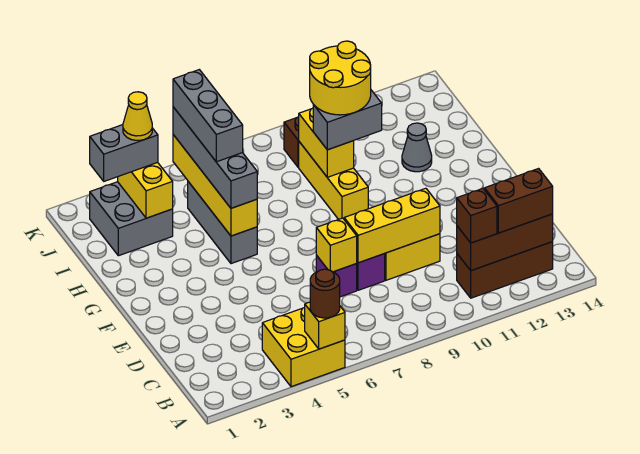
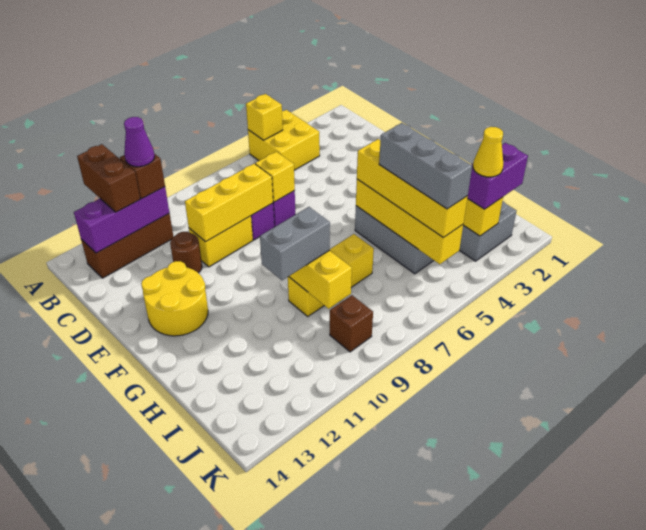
brown round brick A5 level 3 -> brown round brick D11 level 1
brown brick B11:B13 level 2 -> purple brick B11:B13 level 2
none -> purple cone B11 level 4
brown brick B12:B13 level 3 -> brown brick A12:B12 level 3
grey brick G5:J5 level 3 -> yellow brick G5:J5 level 3
yellow brick G9:I9 level 1 -> yellow brick H7:H9 level 1
yellow round brick H9:I10 level 4 -> yellow round brick E12:F13 level 1
grey cone H12 level 1 -> none
grey brick J2:J3 level 3 -> purple brick J2:J3 level 3

